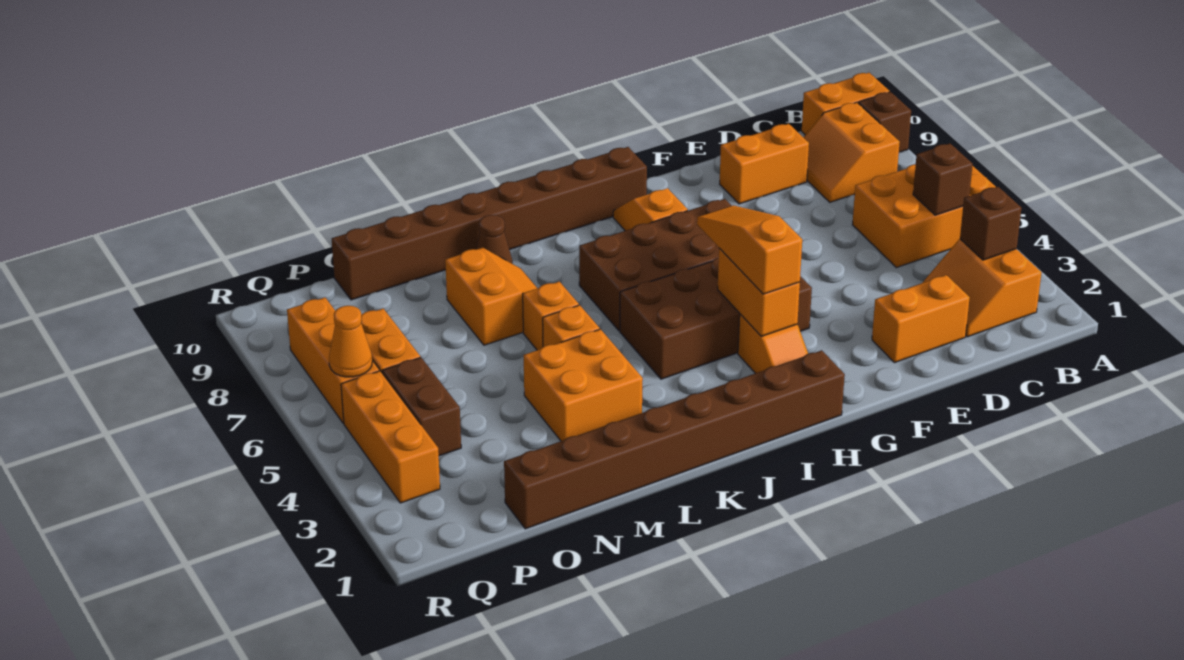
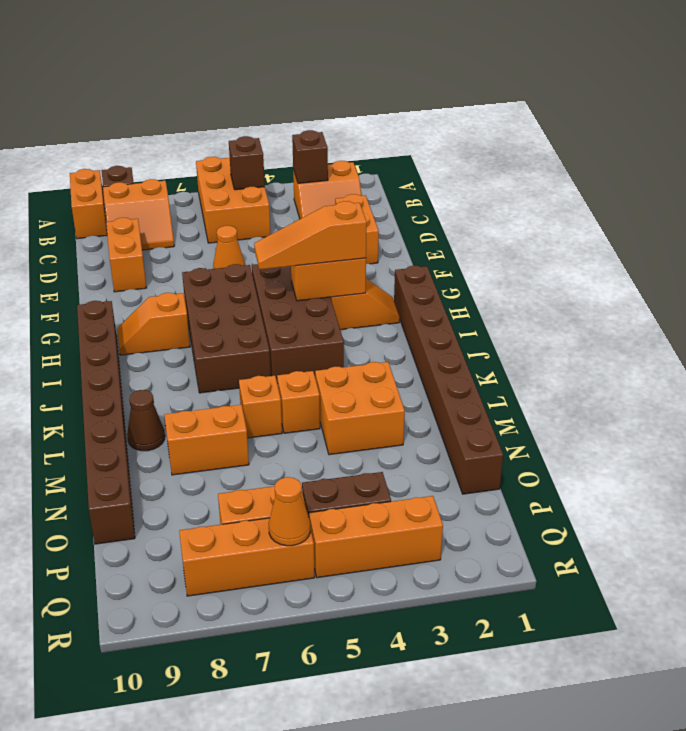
none -> orange cone E6 level 1

